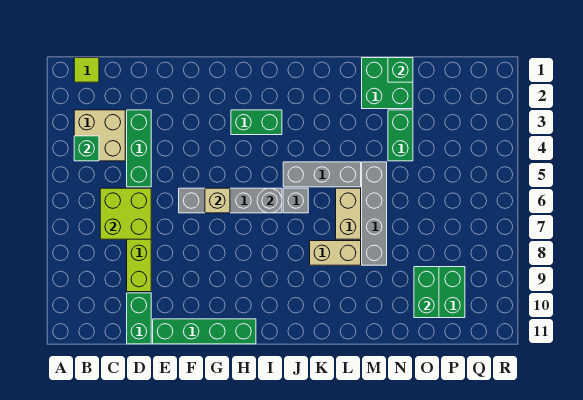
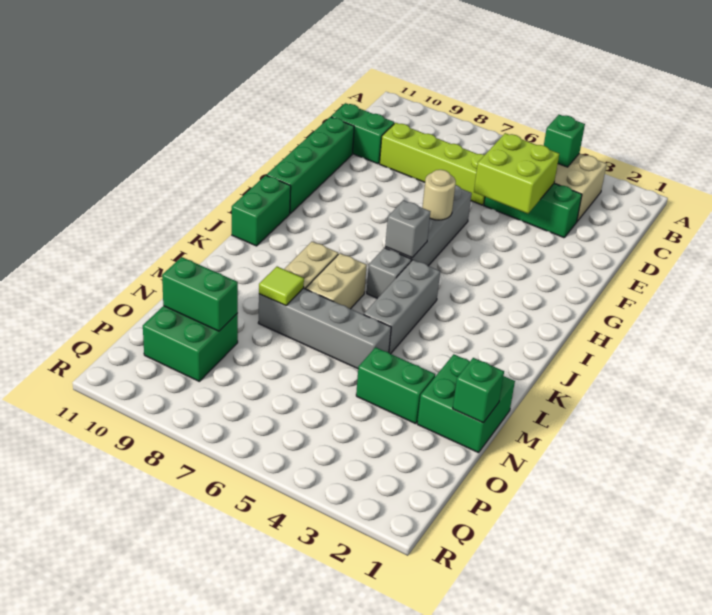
lime tile B1 level 1 -> lime tile M8 level 2
lime brick C6:D7 level 2 -> lime brick D4:E5 level 2
tan brick G6 level 2 -> tan round brick G6 level 2
green brick H3:I3 level 1 -> green brick I11:J11 level 1
grey round brick I6 level 2 -> grey brick I6 level 2
tan brick L6:L7 level 1 -> tan brick K7:L7 level 1

